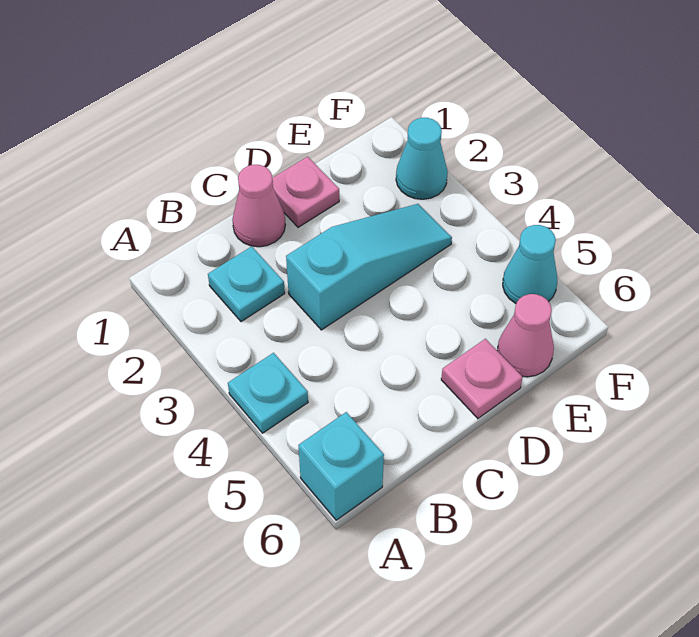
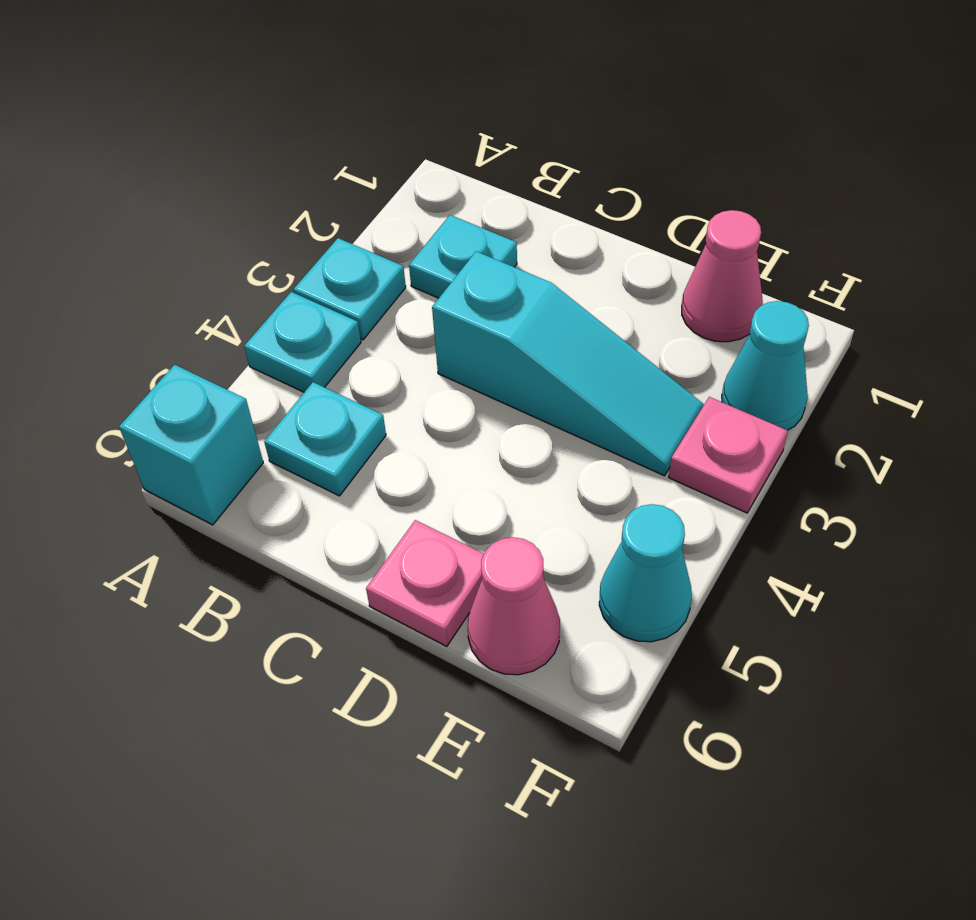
none -> cyan plate A3 level 1
none -> cyan plate B5 level 1
pink cone C1 level 1 -> pink cone E1 level 1
pink plate D1 level 1 -> pink plate F3 level 1

